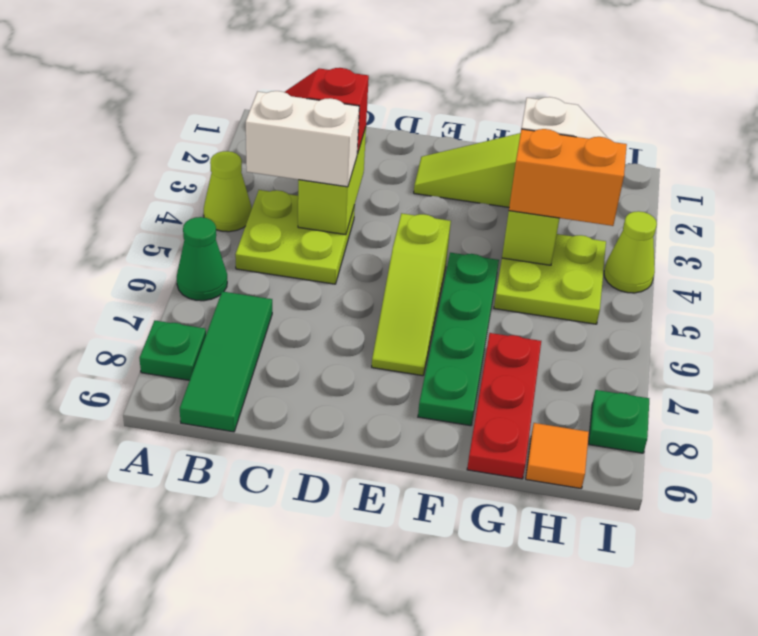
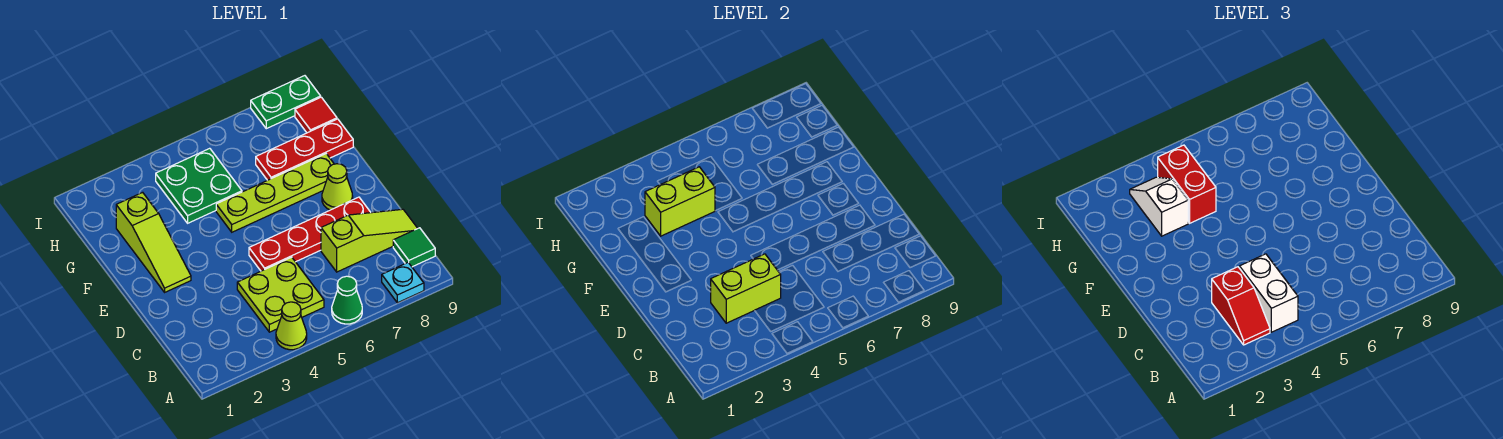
green plate A8 level 1 -> cyan plate A8 level 1
green tile B7:B9 level 1 -> green tile B9 level 1
none -> red plate D5:D8 level 1
lime slope E5:E7 level 1 top 5 -> lime slope C7:C9 level 1 top 7
green plate F5:F8 level 1 -> lime plate F5:F8 level 1
lime plate G4:H5 level 1 -> green plate G4:H5 level 1
orange brick G4:H4 level 3 -> red brick G4:H4 level 3
orange tile H9 level 1 -> red tile H9 level 1
lime cone I4 level 1 -> lime cone E8 level 1
green plate I8 level 1 -> green plate I8:I9 level 1

